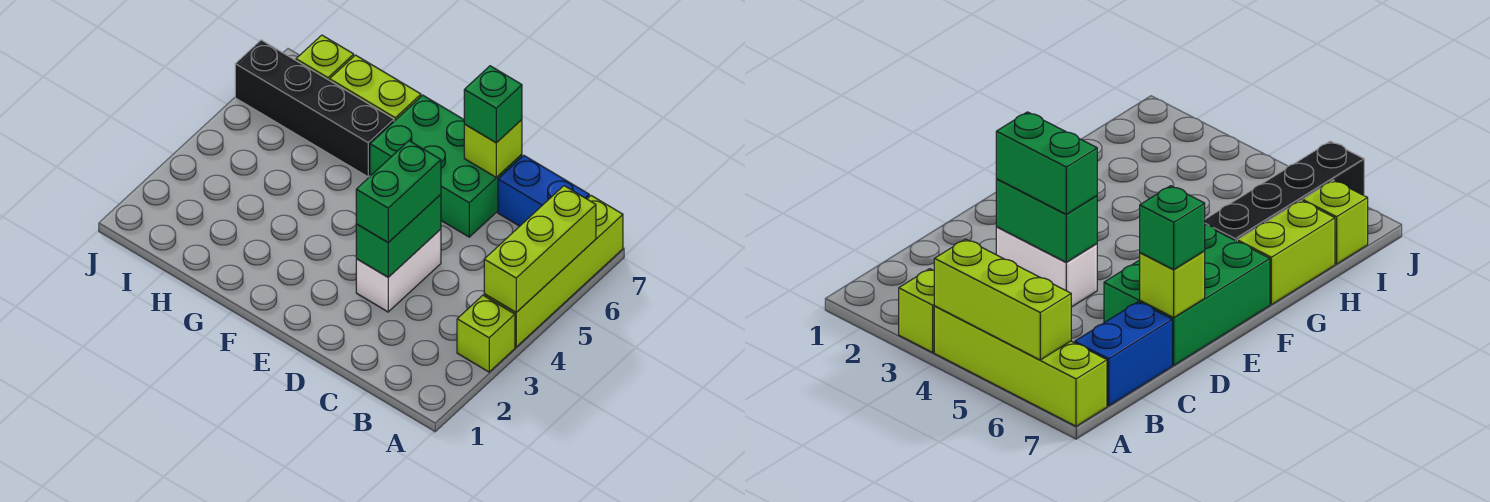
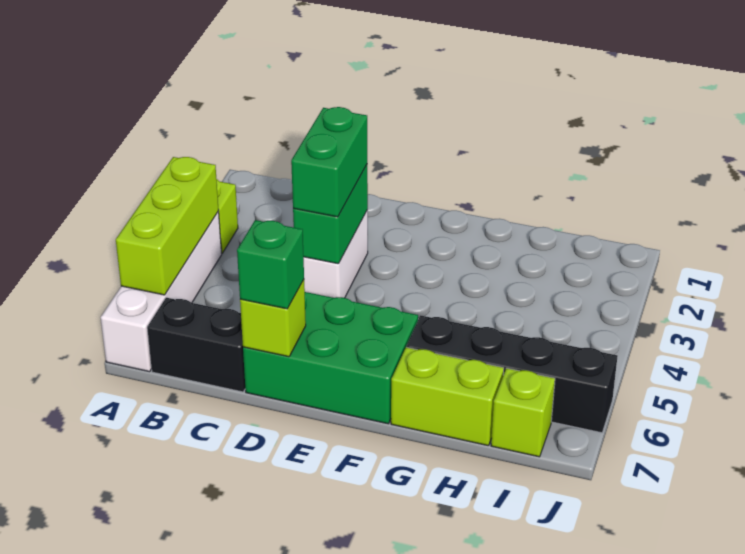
lime brick A4:A7 level 1 -> white brick A4:A7 level 1
blue brick B7:C7 level 1 -> black brick B7:C7 level 1

